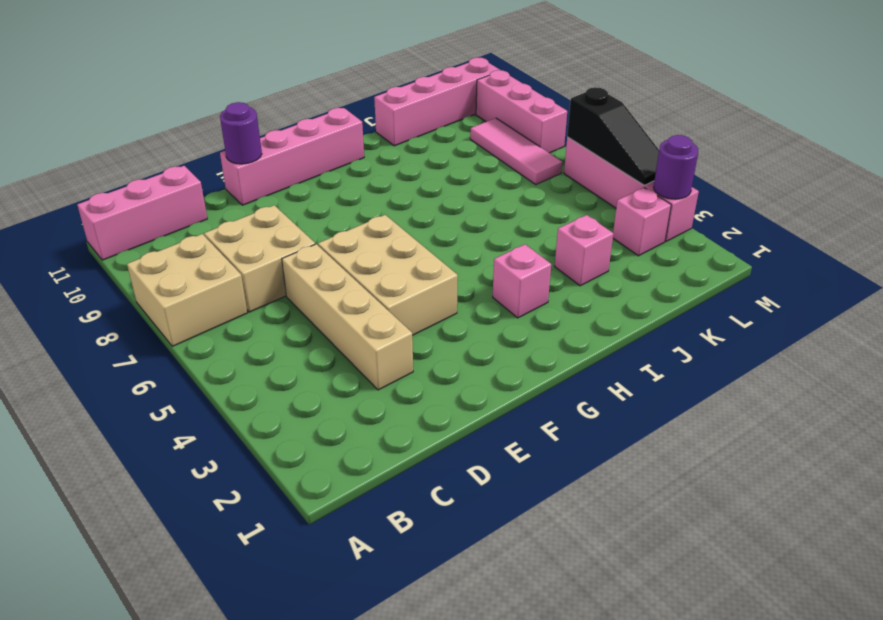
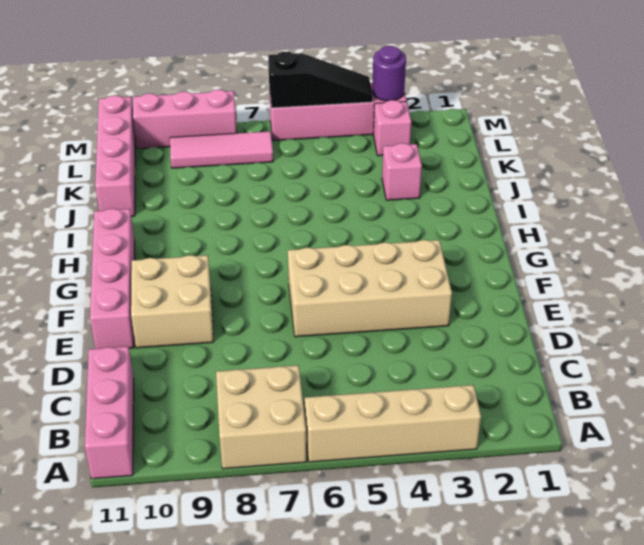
tan brick C7:D8 level 1 -> tan brick E9:F10 level 1
tan brick D3:D6 level 1 -> tan brick A3:A6 level 1
tan brick E4:F6 level 1 -> tan brick E3:F6 level 1
purple round brick E11 level 2 -> none
pink brick H3 level 1 -> none

